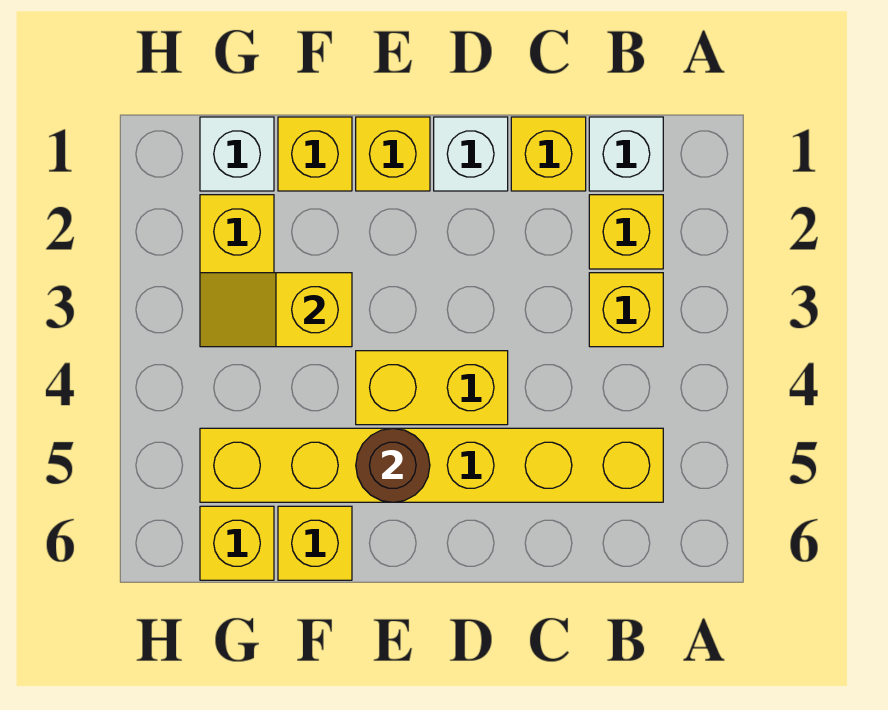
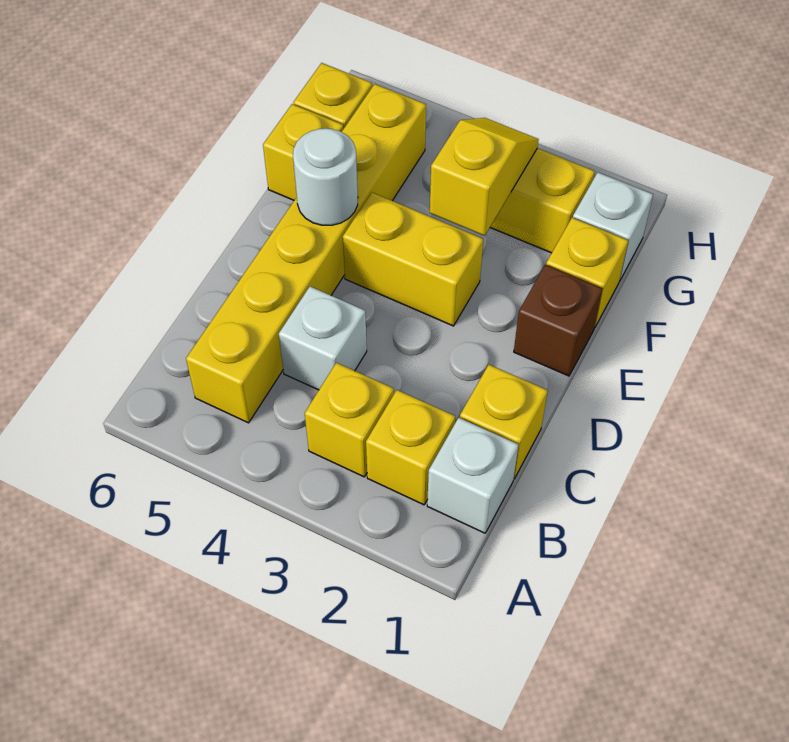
white brick D1 level 1 -> white brick C4 level 1
yellow brick D4:E4 level 1 -> yellow brick E3:E4 level 1
yellow brick E1 level 1 -> brown brick E1 level 1
brown round brick E5 level 2 -> white round brick E5 level 2

